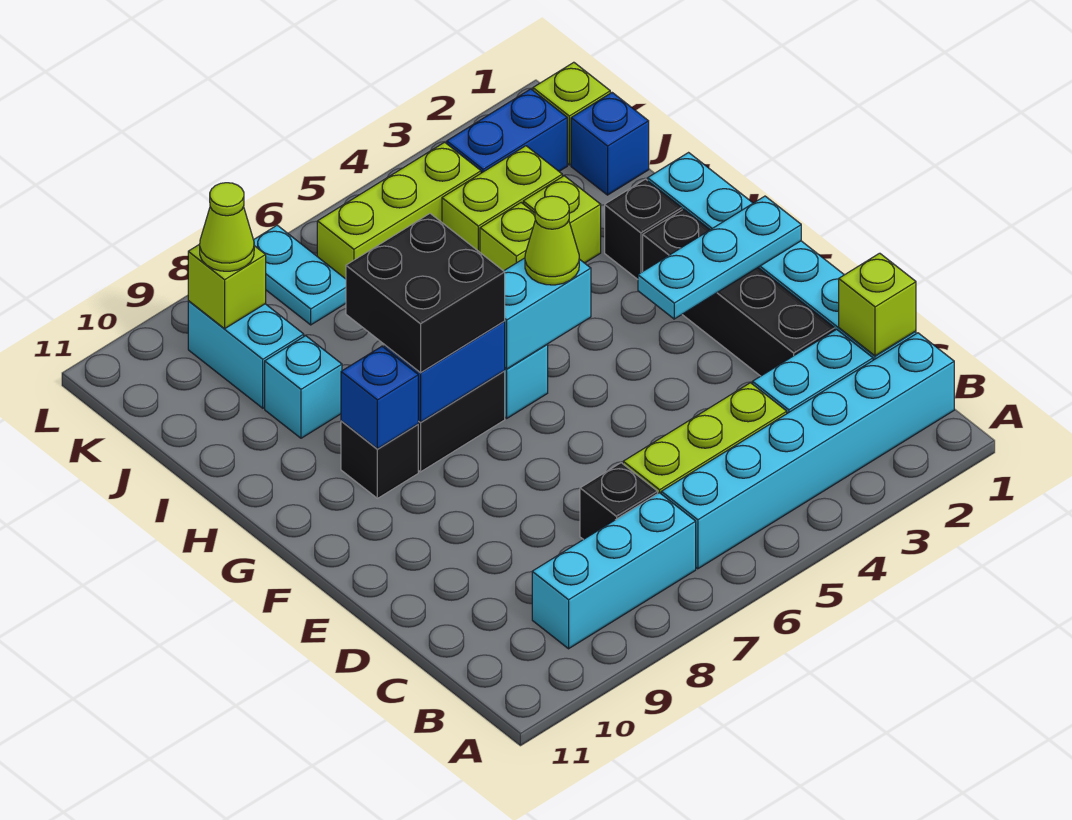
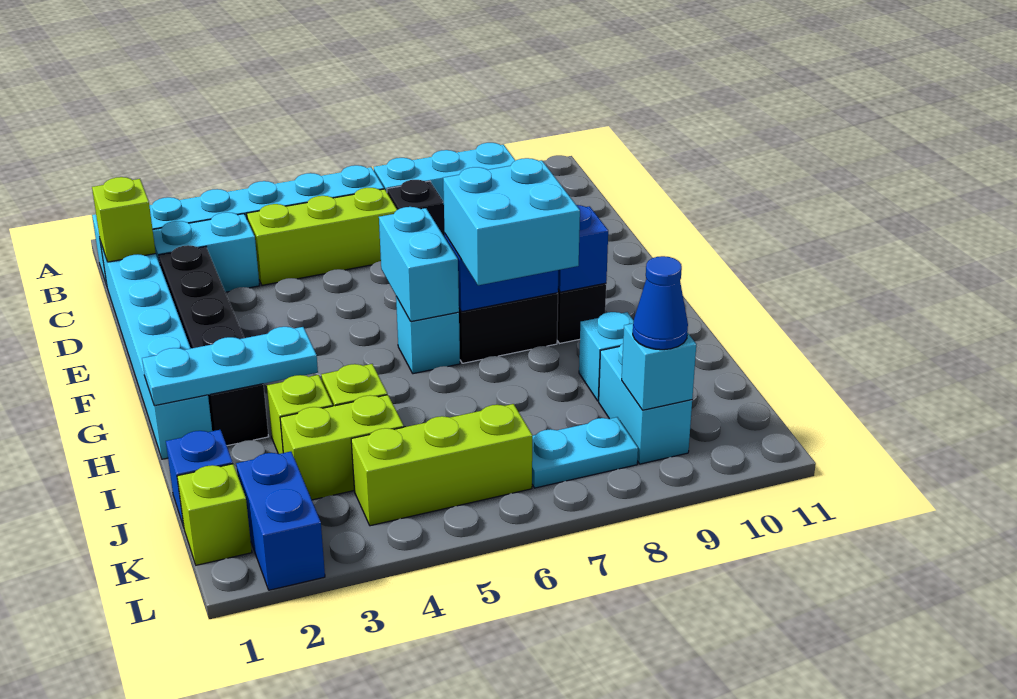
cyan plate F1:F3 level 2 -> cyan plate H1:H3 level 2
cyan brick G5:G6 level 2 -> cyan brick F6:G6 level 2
lime cone G5 level 3 -> none
black brick G7:H8 level 3 -> cyan brick G7:H8 level 3
blue brick K2:K3 level 1 -> blue brick K2:L2 level 1
cyan plate K7:L7 level 1 -> cyan plate K7:K8 level 1
lime brick K9 level 2 -> cyan brick K9 level 2
lime cone K9 level 3 -> blue cone K9 level 3

